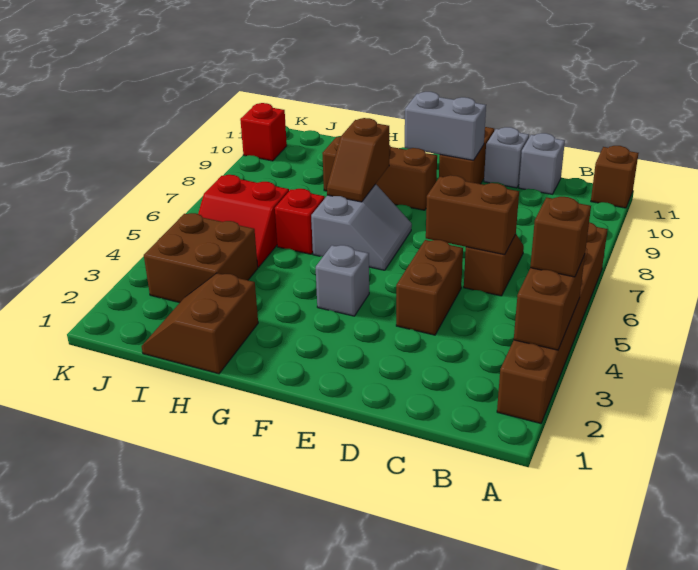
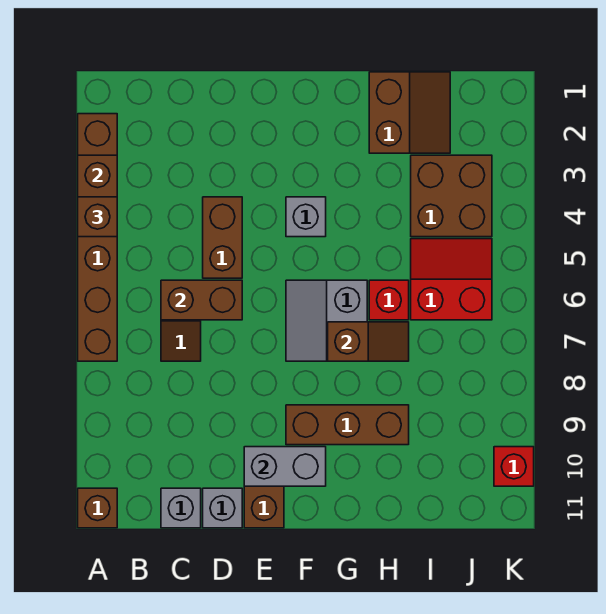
brown slope G7:G8 level 2 top 8 -> brown slope G7:H7 level 2 top G

